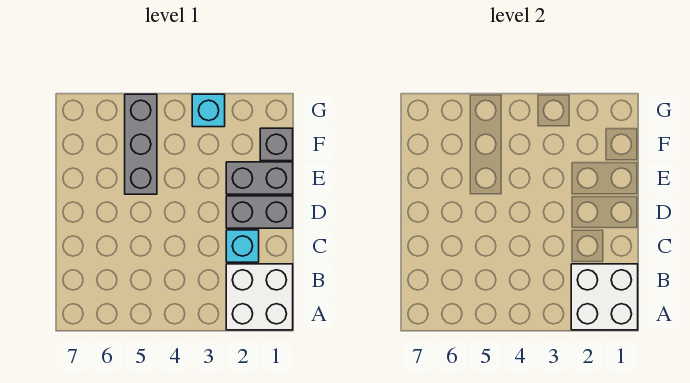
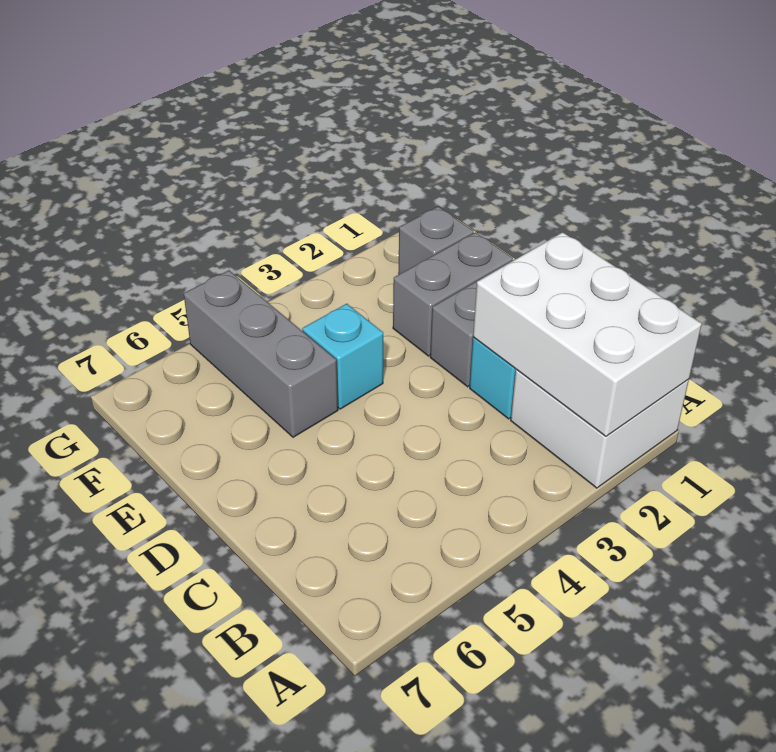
white brick A1:B2 level 2 -> white brick A1:C2 level 2
cyan brick G3 level 1 -> cyan brick E4 level 1

